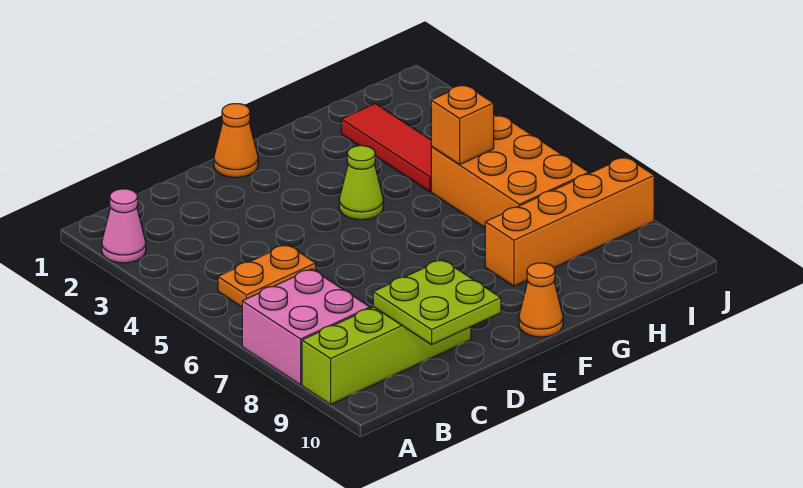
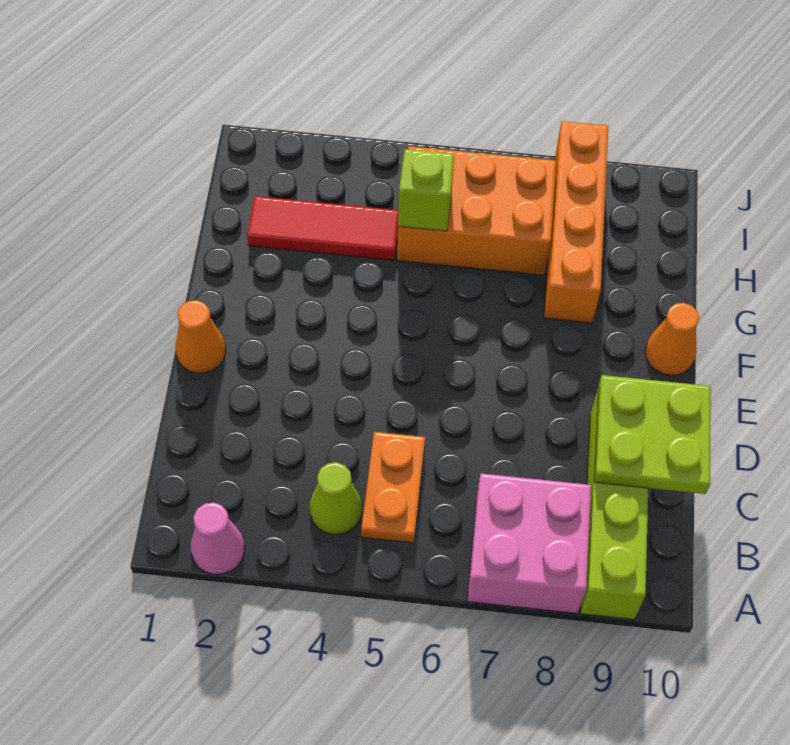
lime cone F4 level 1 -> lime cone B4 level 1
orange brick H5 level 2 -> lime brick H5 level 2

